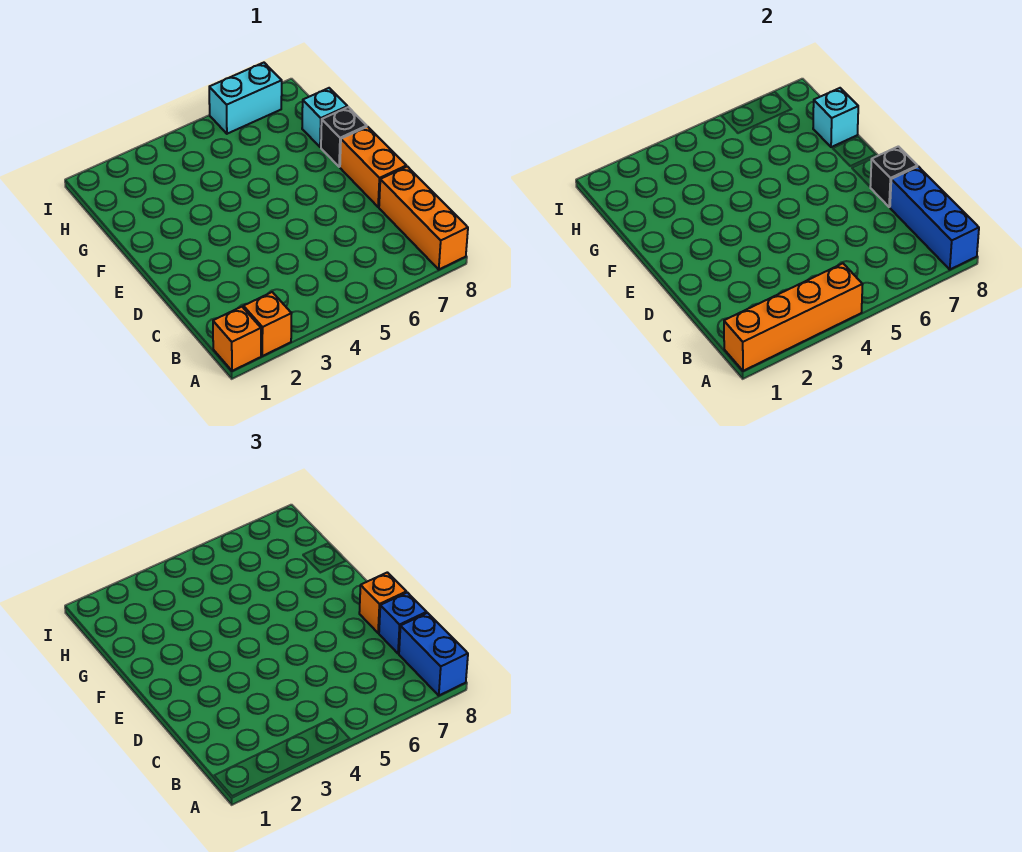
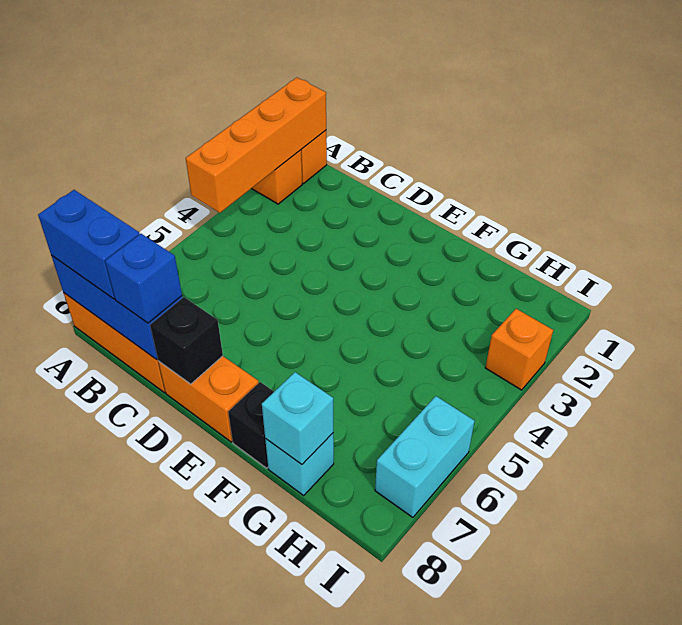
orange brick D8 level 3 -> orange brick I3 level 1

